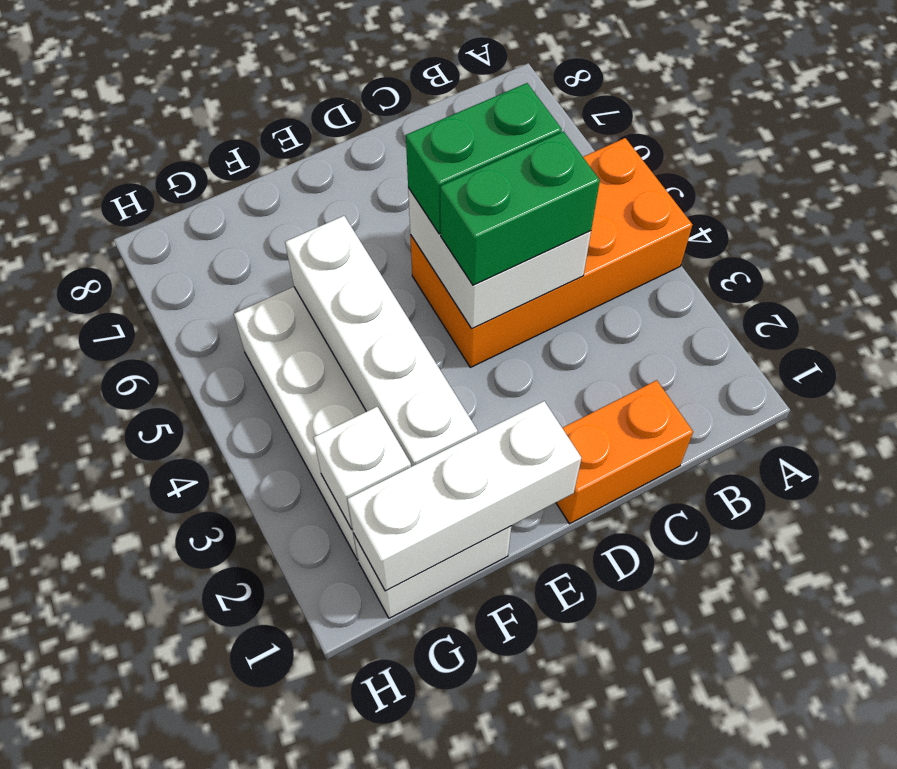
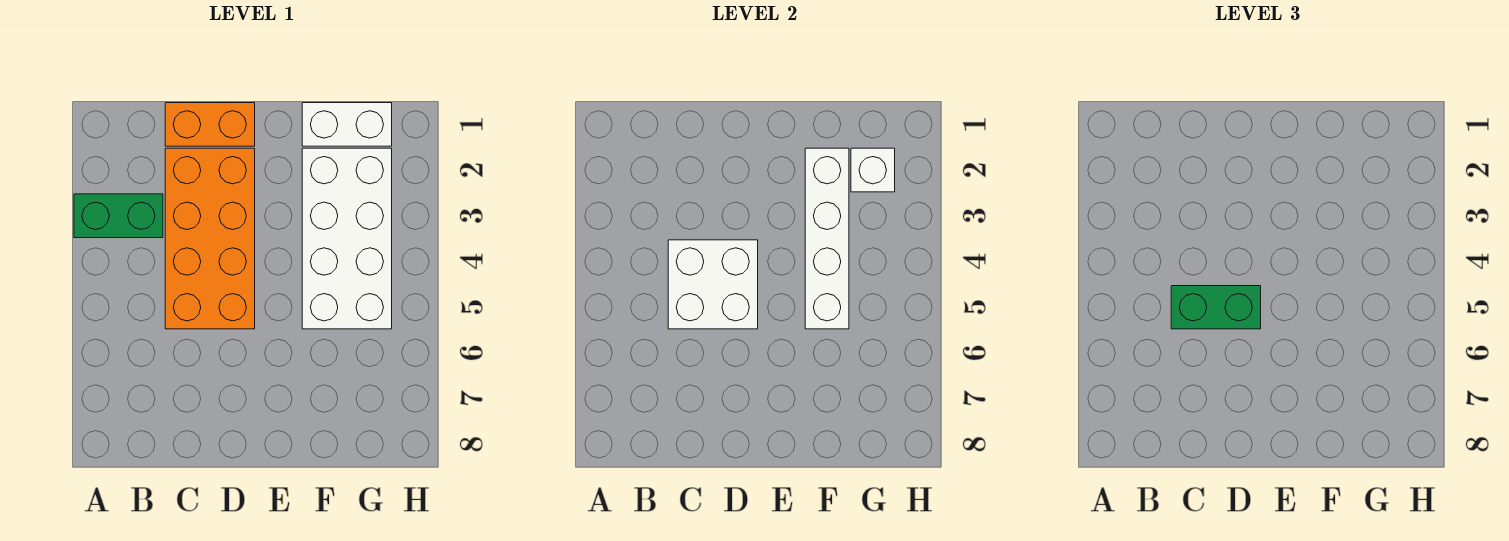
orange brick A4:D5 level 1 -> orange brick C2:D5 level 1
green brick C4:D4 level 3 -> green brick A3:B3 level 1
white brick E1:G1 level 2 -> none

